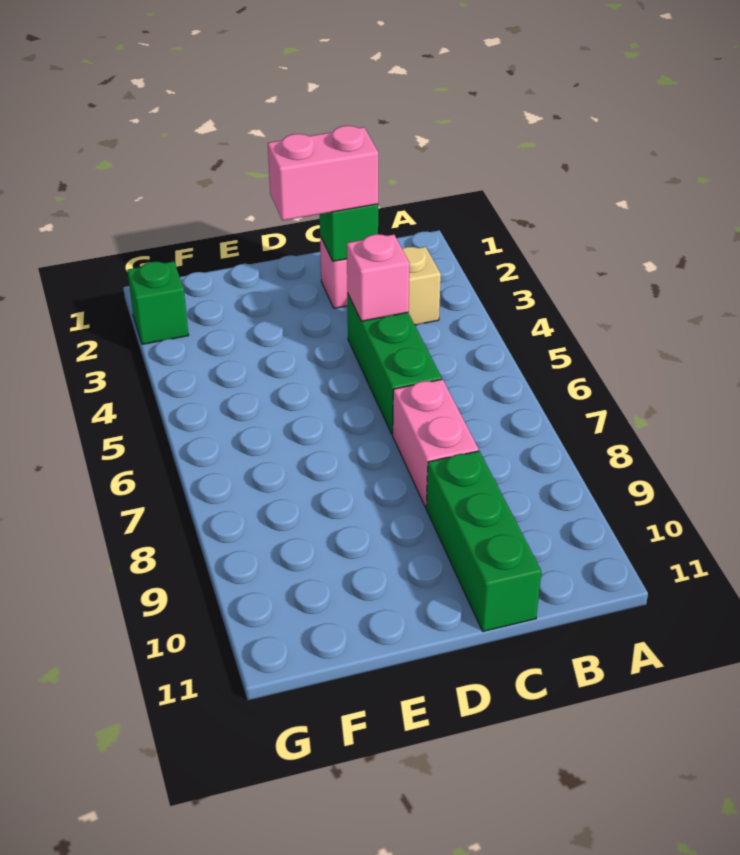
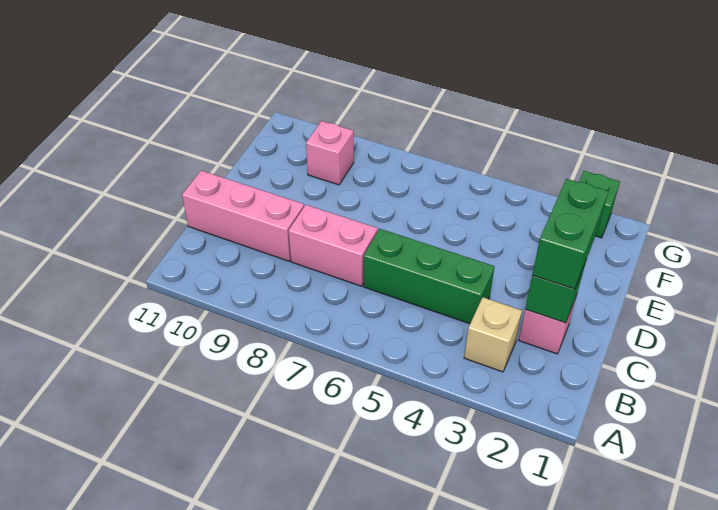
pink brick C2:D2 level 3 -> green brick C2:D2 level 3
pink brick C4 level 2 -> pink brick F9 level 1
green brick C9:C11 level 1 -> pink brick C9:C11 level 1

